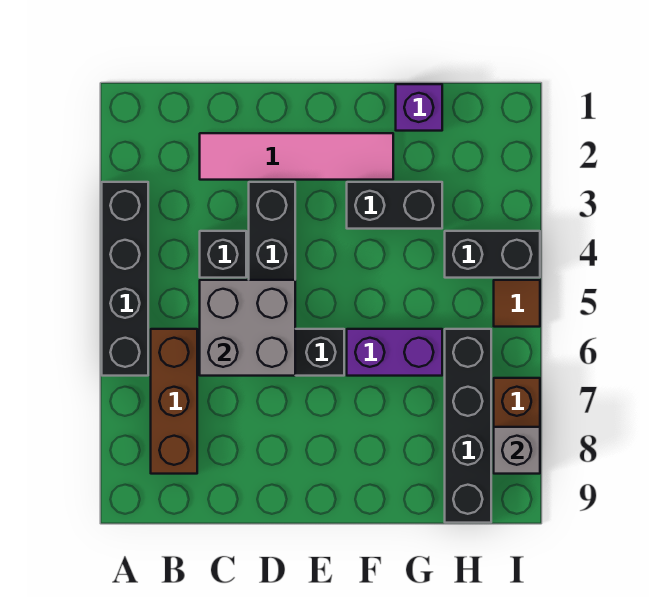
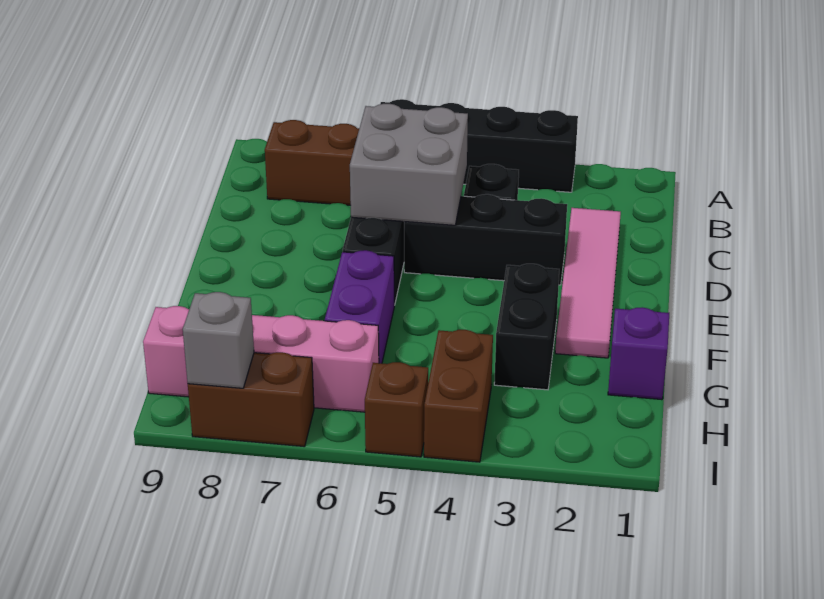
black brick H4:I4 level 1 -> brown brick H4:I4 level 1
black brick H6:H9 level 1 -> pink brick H6:H9 level 1
brown tile I5 level 1 -> brown brick I5 level 1

